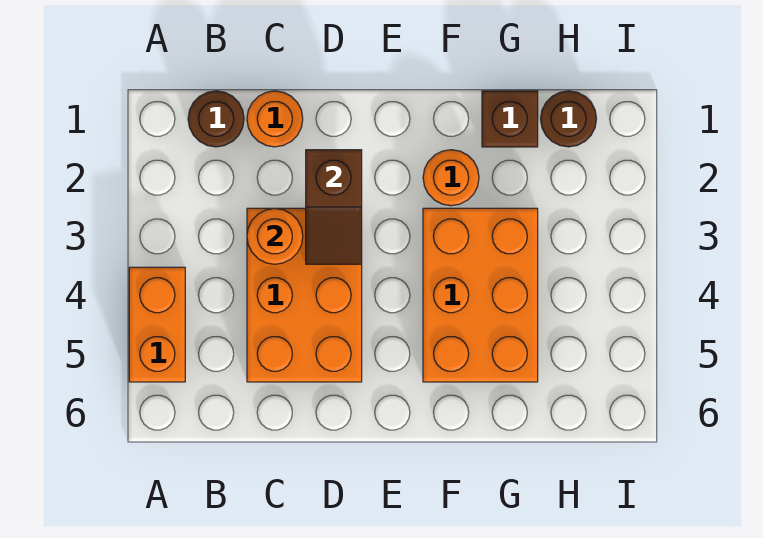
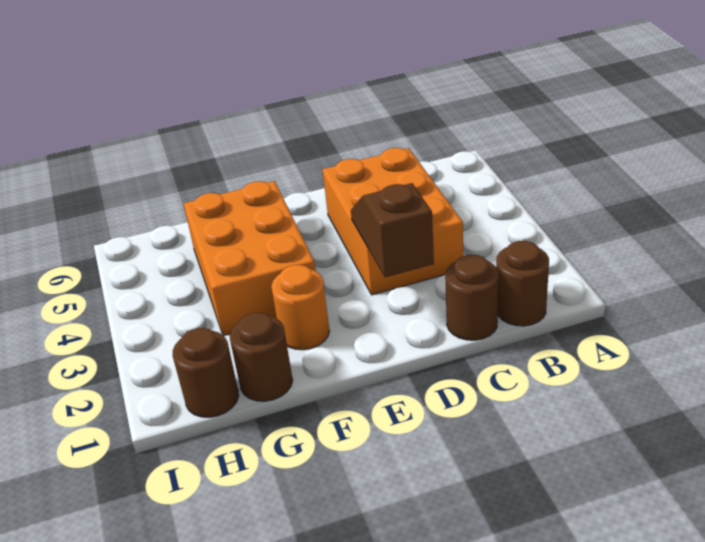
orange brick A4:A5 level 1 -> none
orange round brick C1 level 1 -> brown round brick C1 level 1
orange round brick C3 level 2 -> none
brown brick G1 level 1 -> brown round brick G1 level 1

